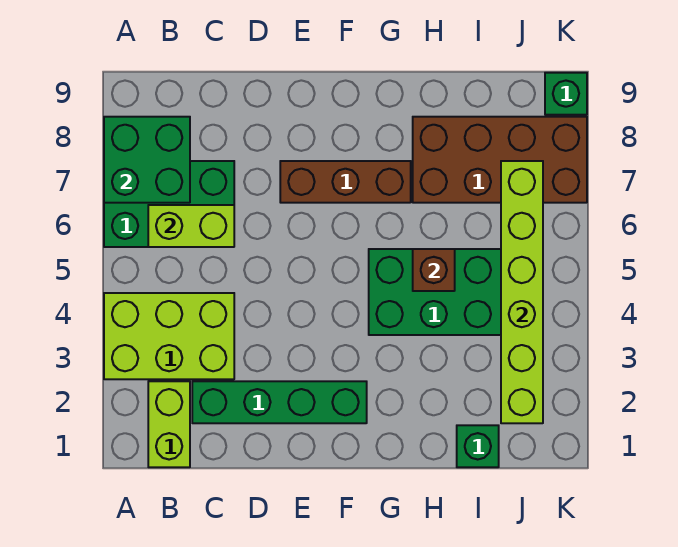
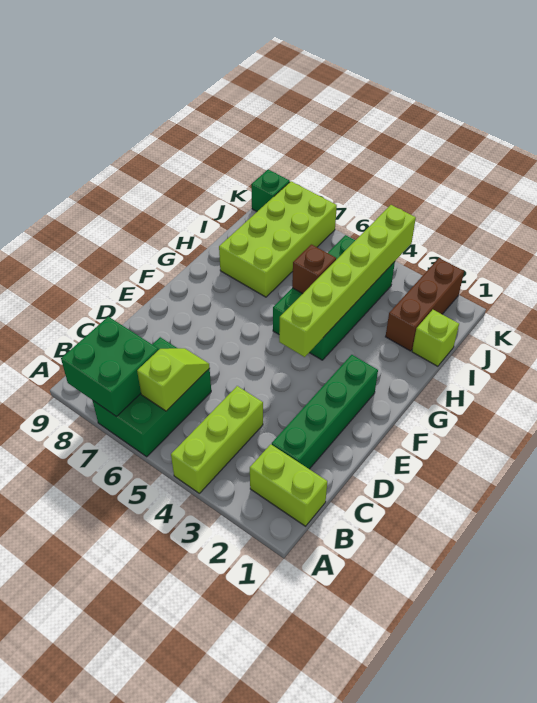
lime brick A3:C4 level 1 -> lime brick A4:C4 level 1
lime brick B6:C6 level 2 -> lime slope B6:C6 level 2 top B
brown brick E7:G7 level 1 -> brown brick I2:K2 level 1
brown brick H7:K8 level 1 -> lime brick H7:K8 level 1
green brick I1 level 1 -> lime brick I1 level 1
lime brick J2:J7 level 2 -> lime brick F4:K4 level 2

